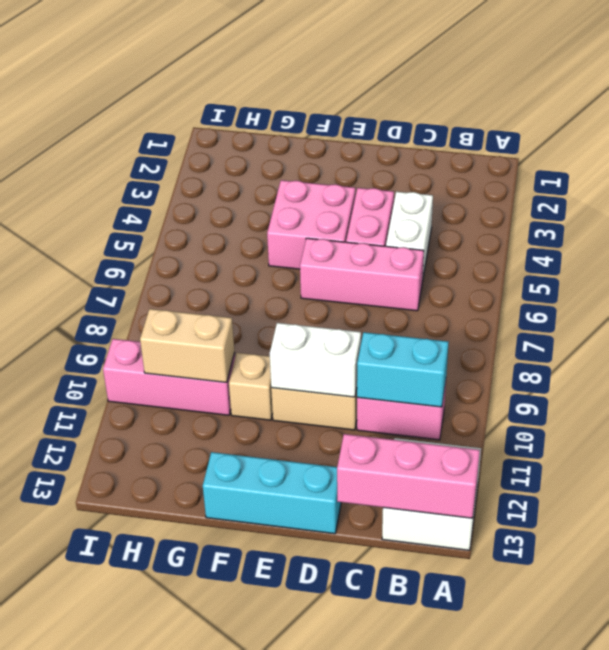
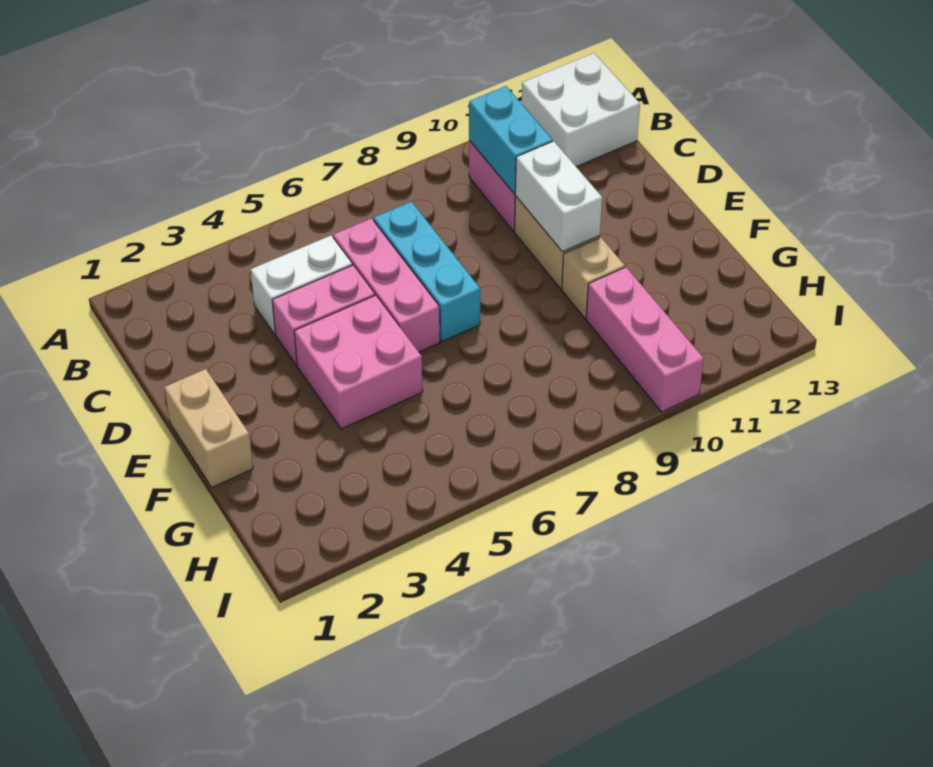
pink brick A13:C13 level 2 -> none
cyan brick D13:F13 level 1 -> cyan brick C7:E7 level 1
tan brick G10:H10 level 2 -> tan brick E1:F1 level 1

